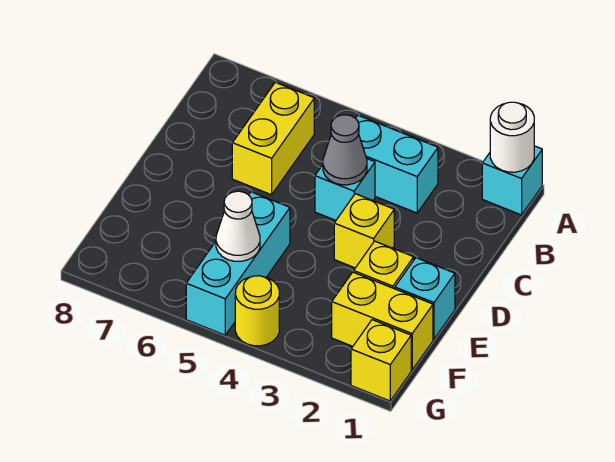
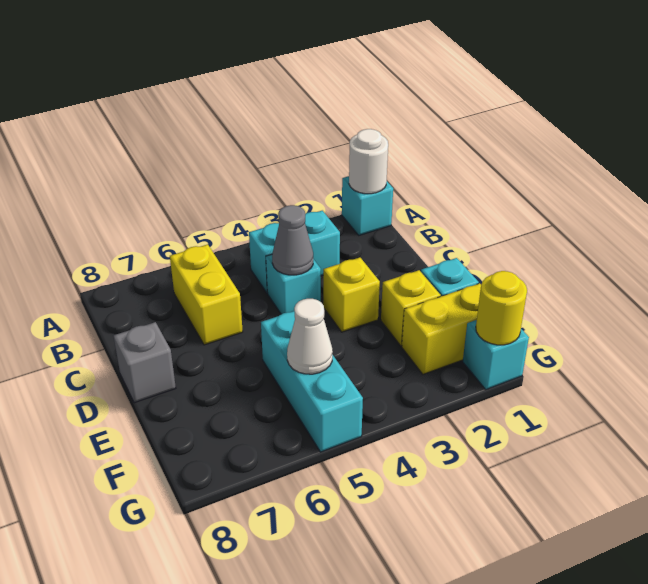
none -> grey brick D8 level 1
yellow brick G1 level 1 -> cyan brick G1 level 1
yellow round brick G4 level 1 -> yellow round brick G1 level 2

